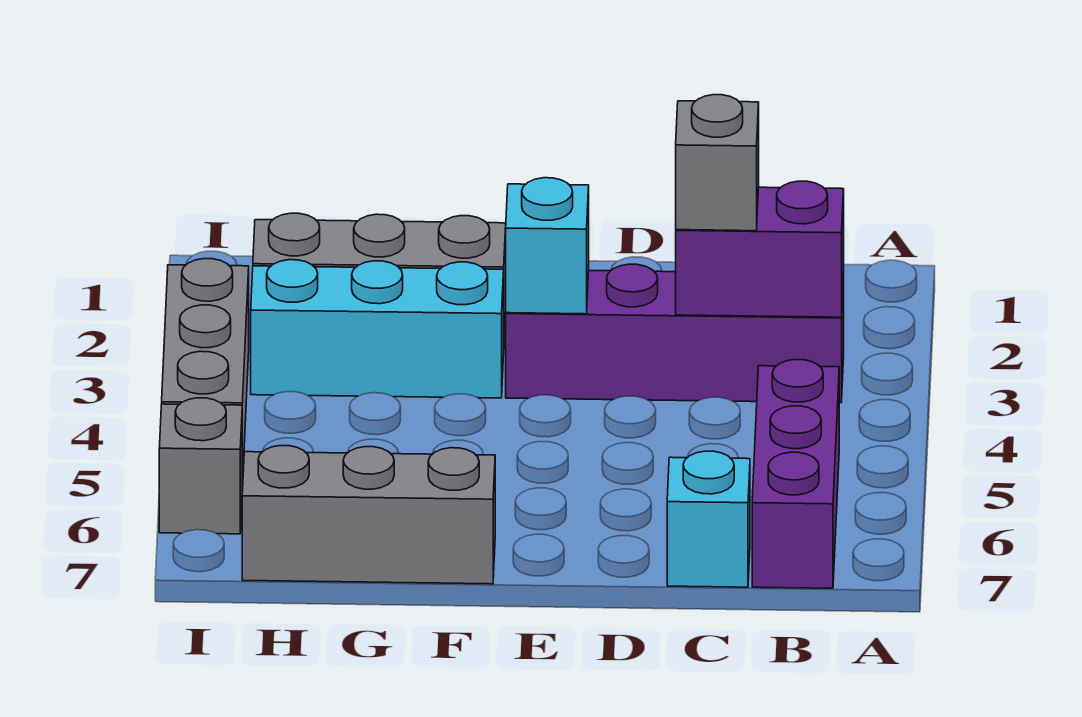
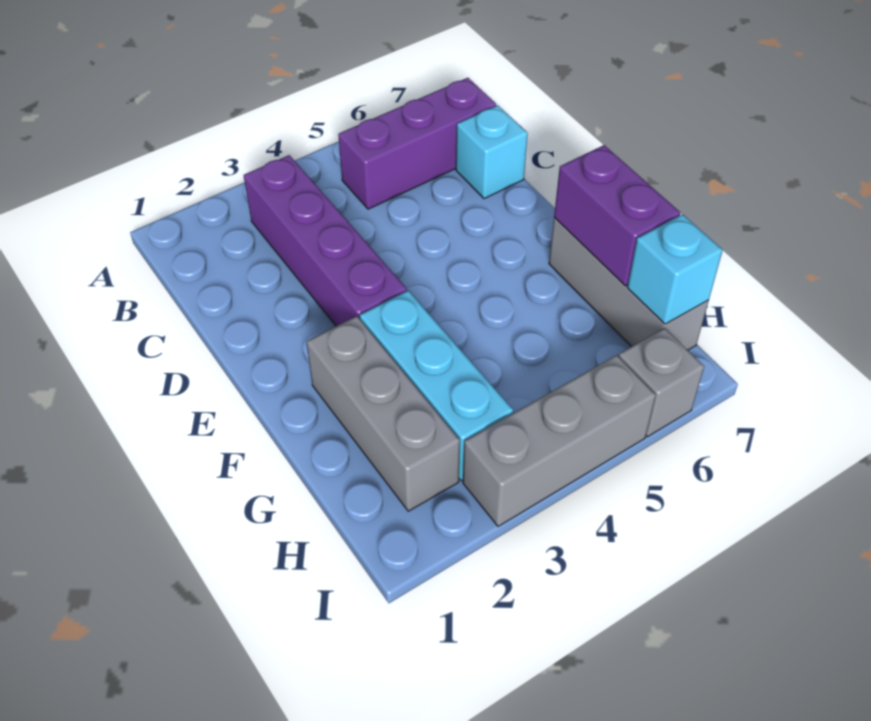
purple brick B3:C3 level 2 -> purple brick F7:G7 level 2
grey brick C3 level 3 -> none
cyan brick E3 level 2 -> cyan brick H7 level 2

